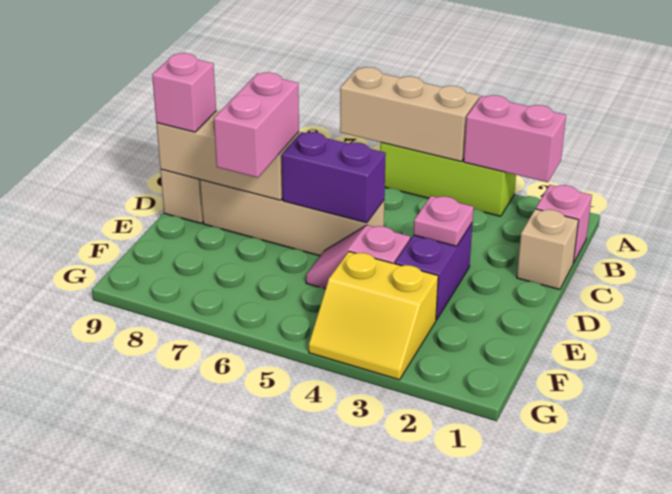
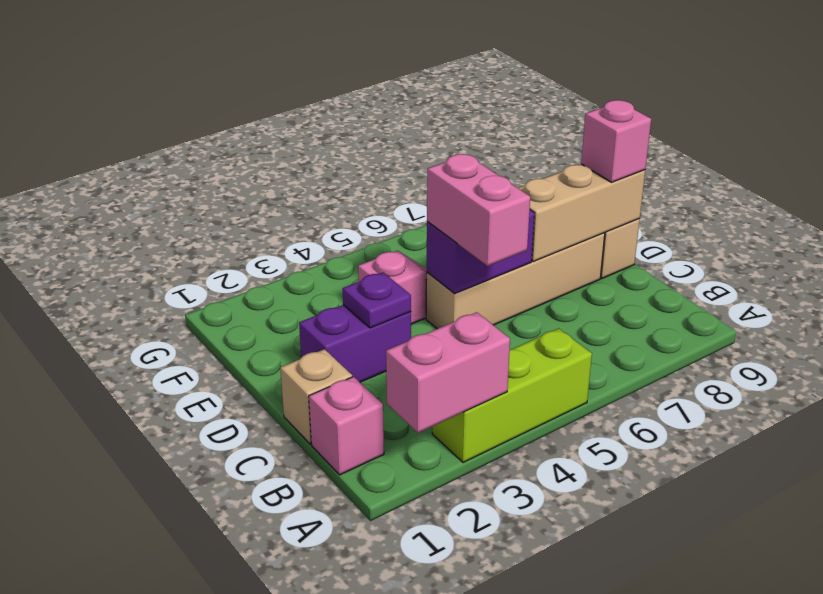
tan brick A4:A6 level 2 -> none
purple brick D3:E3 level 1 -> purple brick D2:D3 level 1
pink plate D3 level 2 -> purple plate D3 level 2
pink brick D7:E7 level 3 -> pink brick C5:D5 level 3
yellow slope F3:G4 level 1 top F -> none

